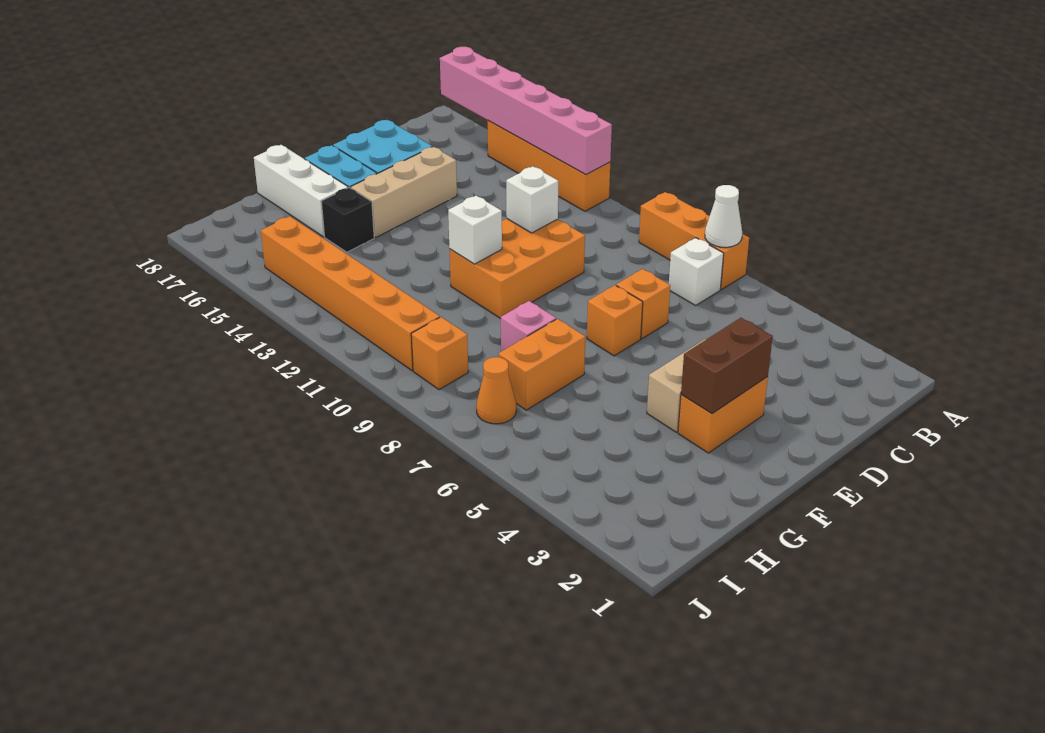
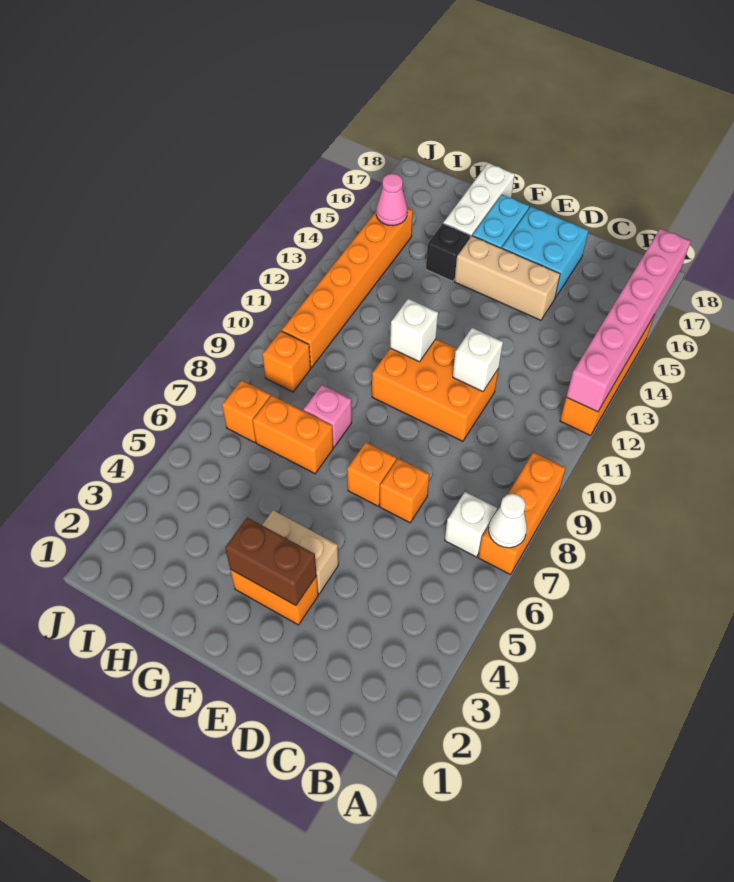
orange cone I7 level 1 -> orange brick I7 level 1
none -> pink cone I15 level 2

